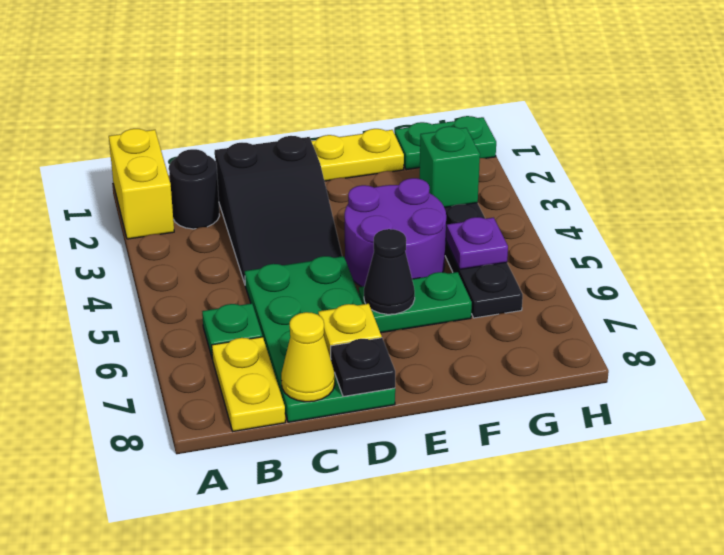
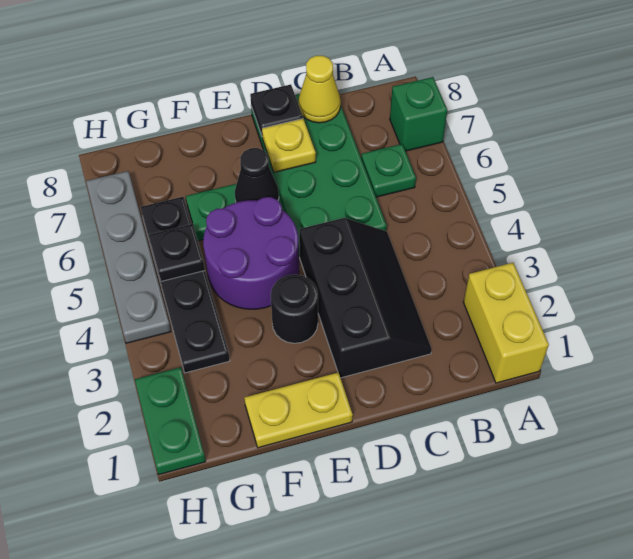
black round brick B2 level 1 -> black round brick E3 level 1
yellow plate B7:B8 level 1 -> none
black slope C2:D4 level 1 top 2 -> black slope C2:D4 level 1 top D
green plate G1:H1 level 1 -> green plate H1:H2 level 1
green brick G3 level 2 -> green brick A7 level 1
purple plate G5 level 2 -> black plate G5 level 2
none -> grey plate H4:H7 level 1

